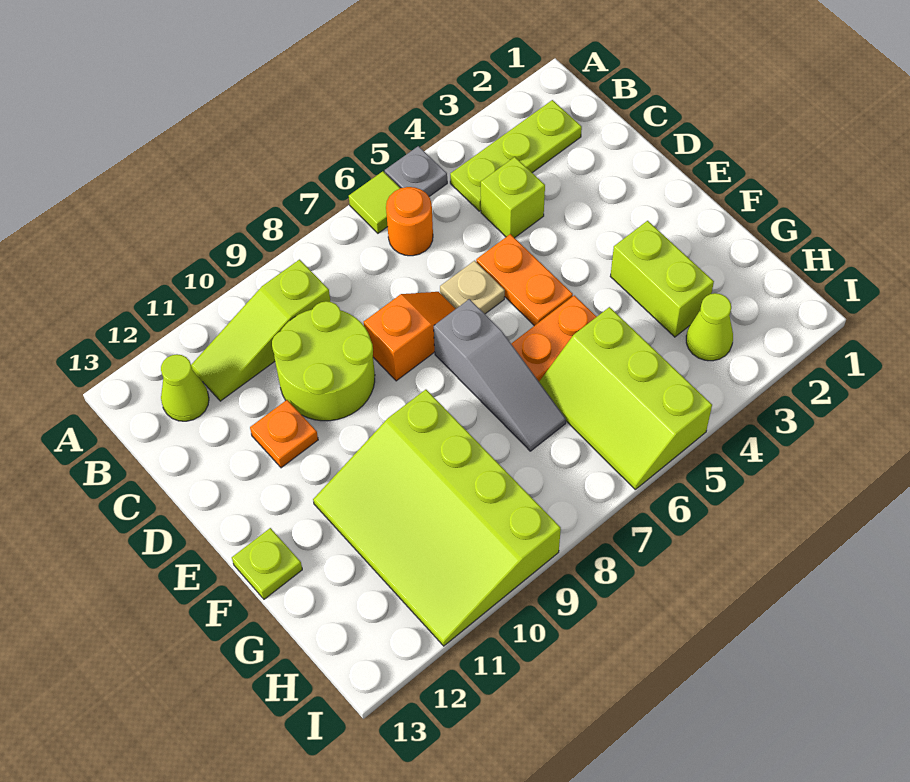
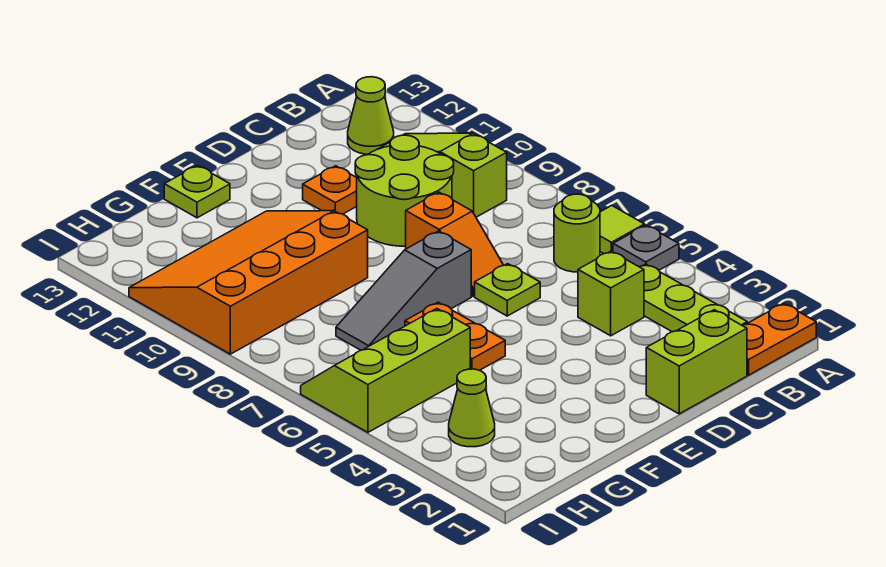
orange round brick B6 level 1 -> lime round brick B6 level 1
orange plate D5:E5 level 1 -> orange plate A1:B1 level 1
tan plate D6 level 1 -> lime plate D6 level 1
lime brick F3:G3 level 1 -> lime brick C1:D1 level 1
lime slope F9:I11 level 1 top 9 -> orange slope F9:I11 level 1 top 9

